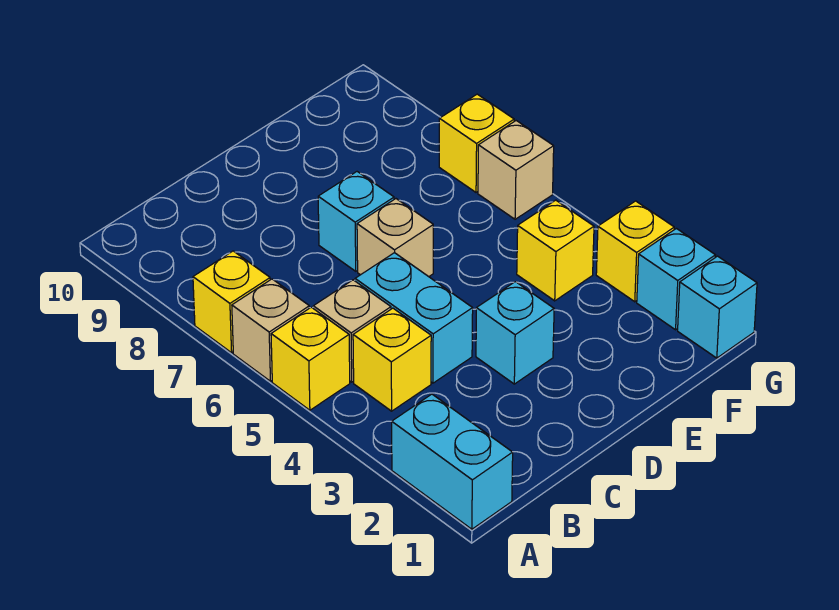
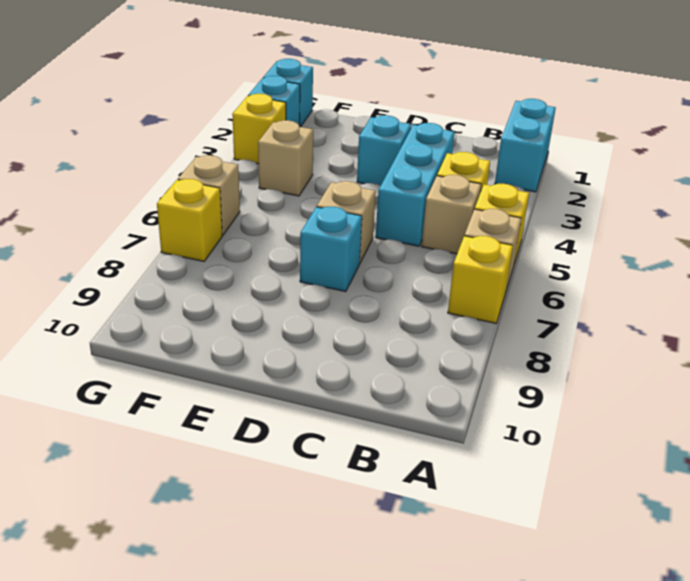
cyan brick C4:C5 level 1 -> cyan brick C3:C5 level 1
yellow brick F4 level 1 -> tan brick F4 level 1

